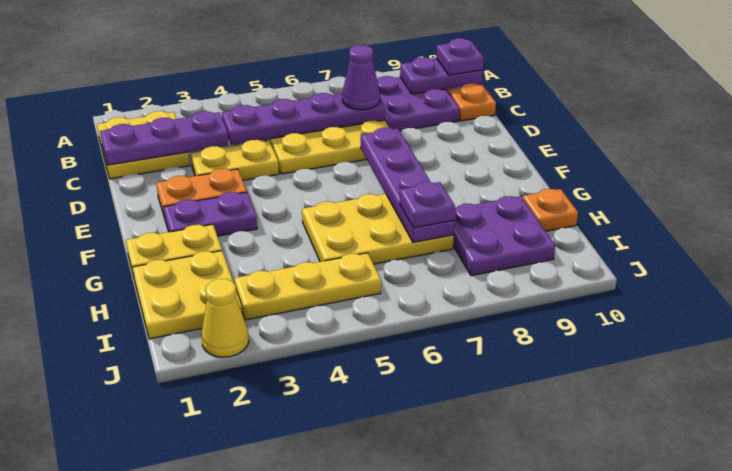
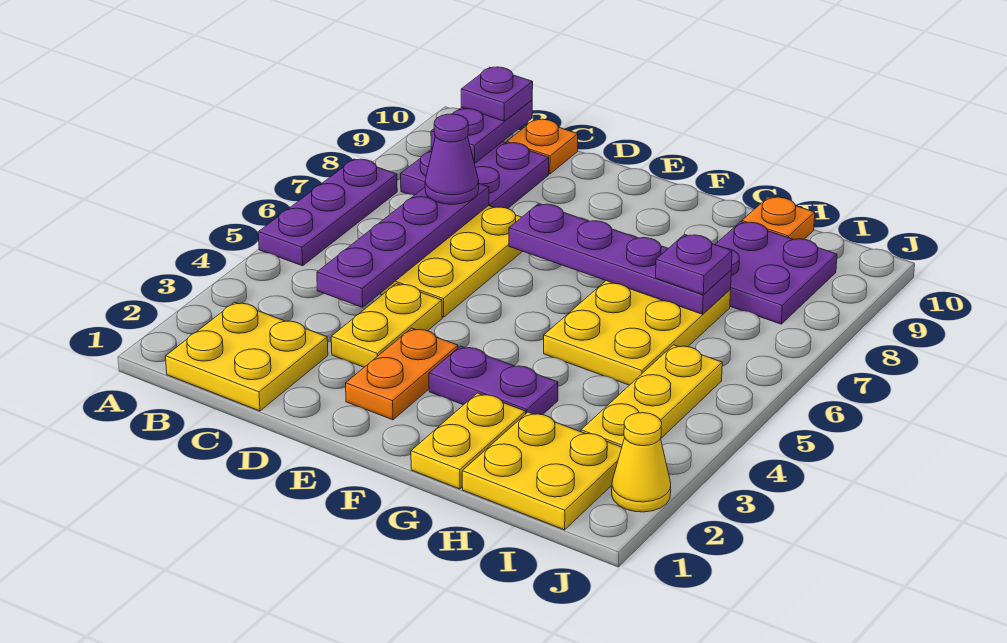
purple plate C1:C3 level 2 -> purple plate A5:A7 level 1
purple plate F2:F3 level 1 -> purple plate F3:G3 level 1

